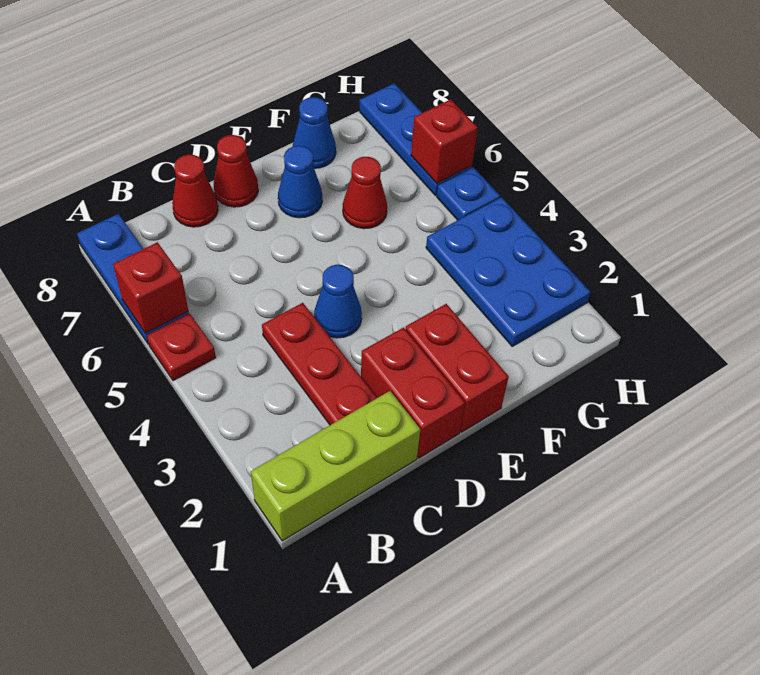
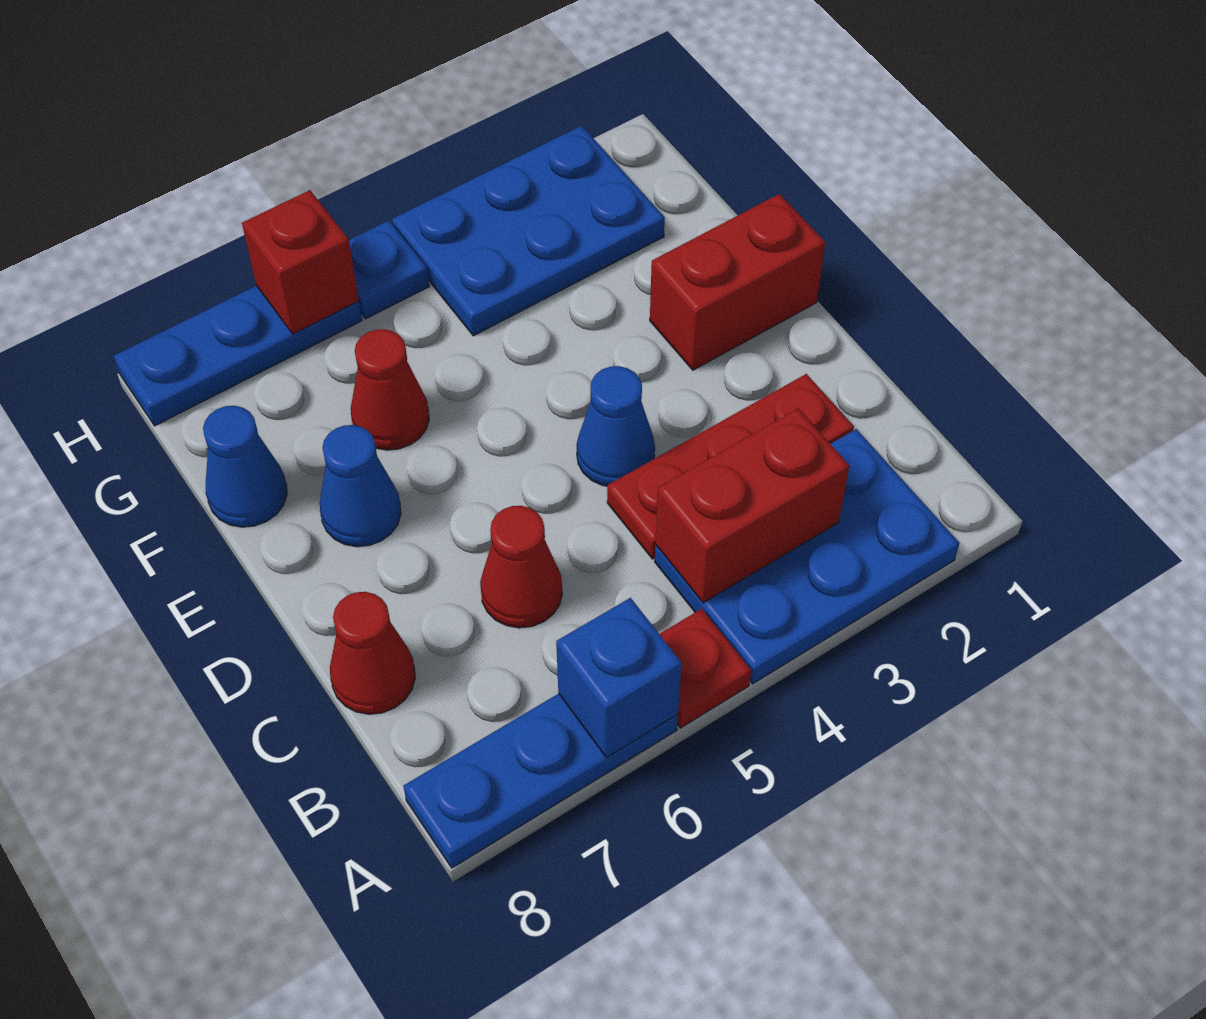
lime brick A1:C1 level 1 -> none
none -> blue plate A2:B4 level 1
red brick A6 level 2 -> blue brick A6 level 2
red brick D1:D2 level 1 -> red brick B3:B4 level 2
red cone D8 level 1 -> red cone C6 level 1

